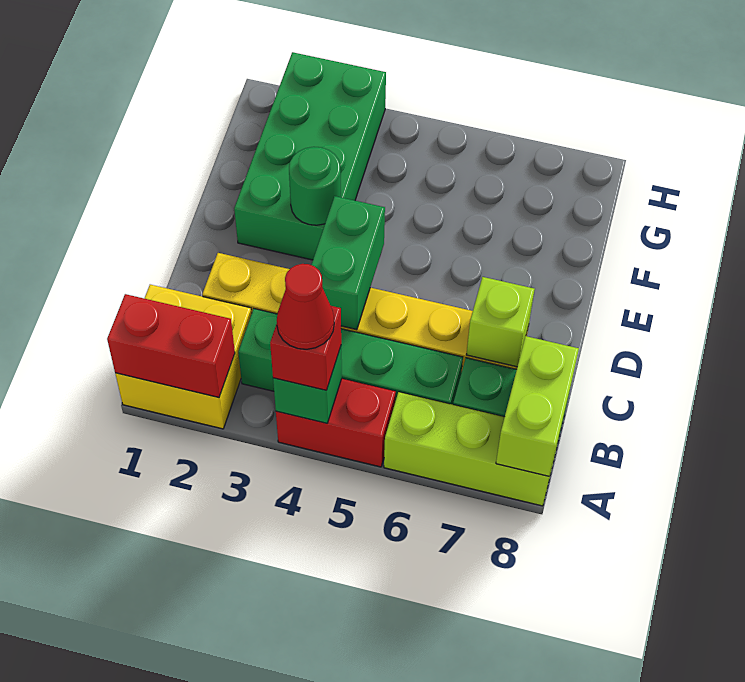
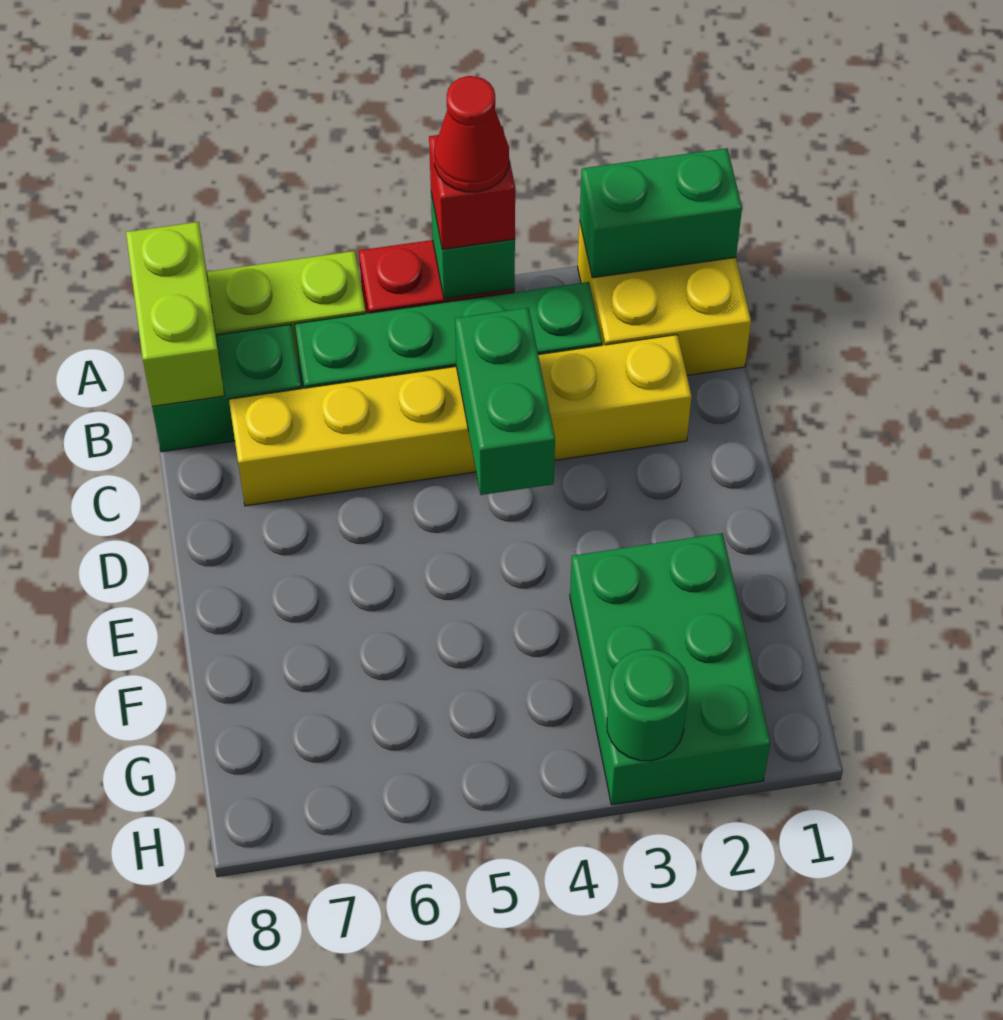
red brick A1:A2 level 2 -> green brick A1:A2 level 2
lime brick C7 level 2 -> none
green brick E2:H3 level 1 -> green brick F2:H3 level 1
green round brick E3 level 2 -> green round brick H3 level 2

